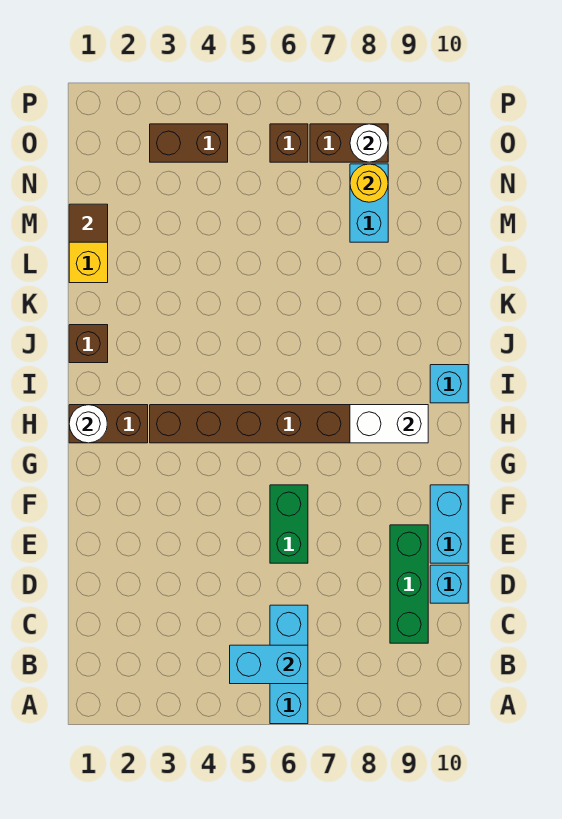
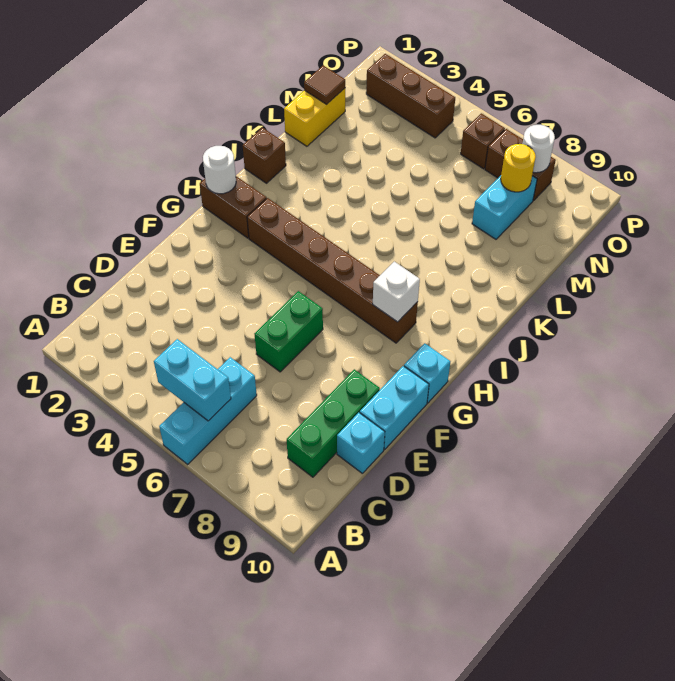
white brick H8:H9 level 2 -> white brick H8 level 2
cyan brick I10 level 1 -> cyan brick G10 level 1
brown brick O3:O4 level 1 -> brown brick O2:O4 level 1

